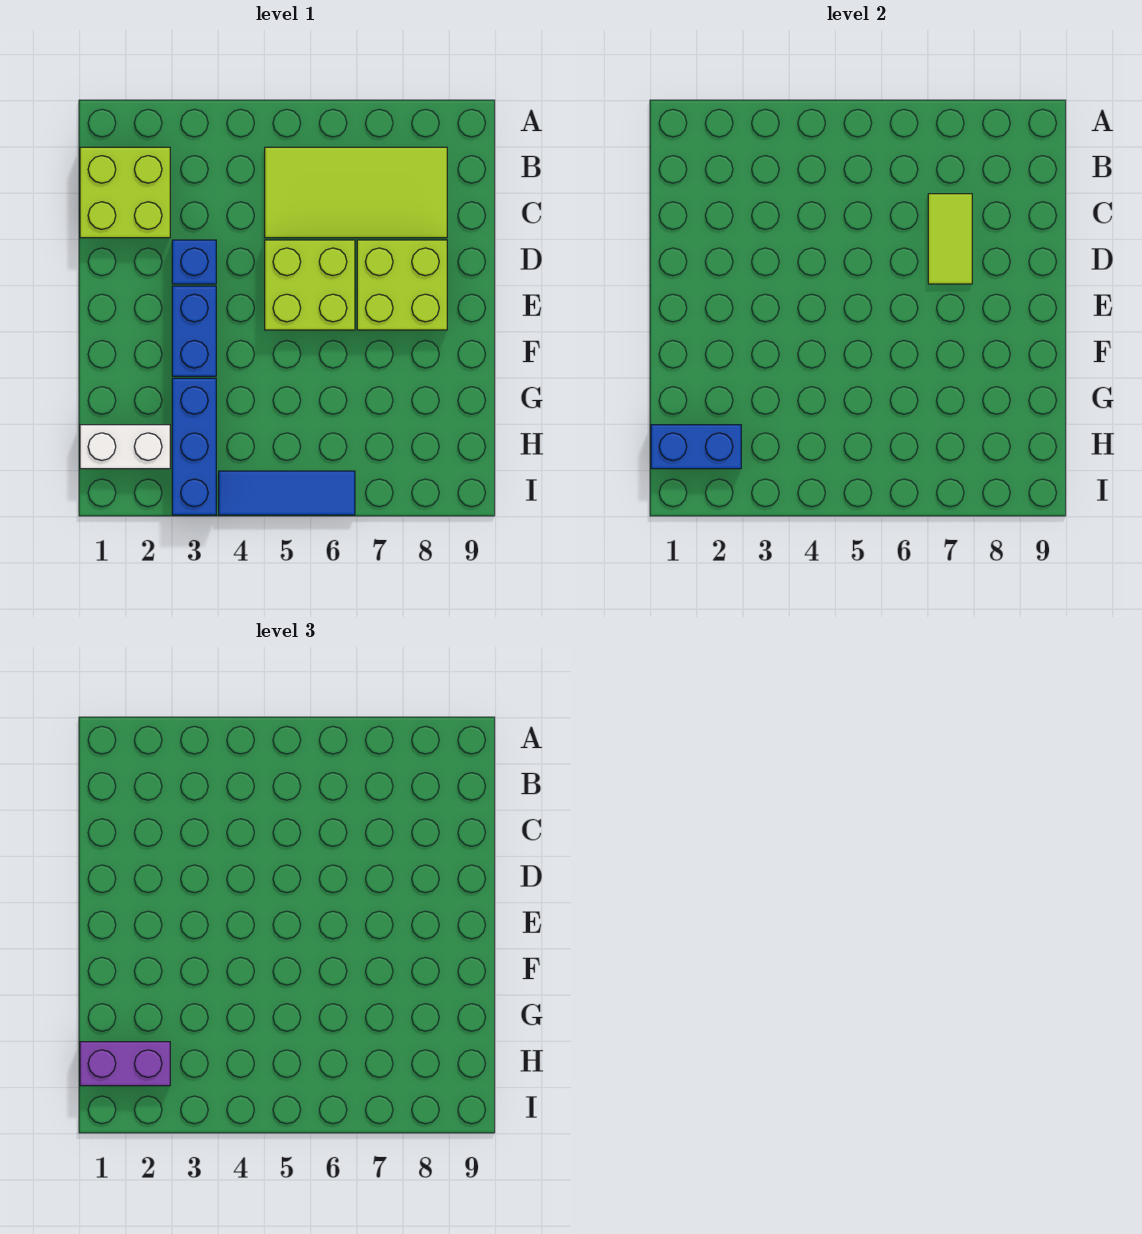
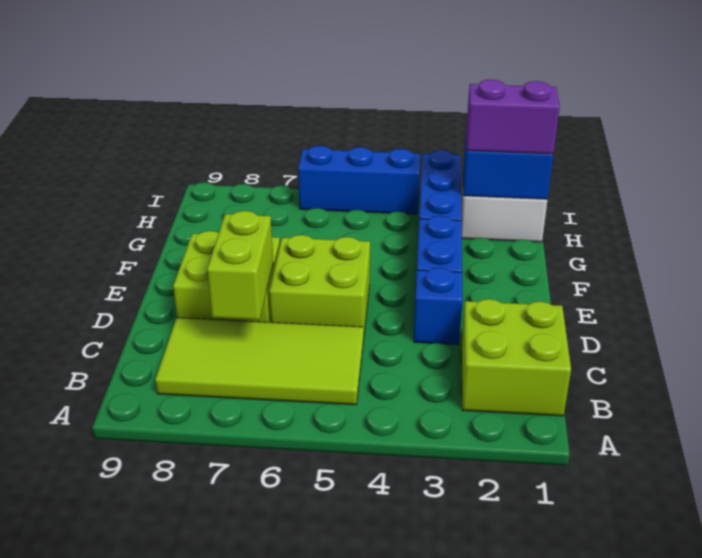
lime tile C7:D7 level 2 -> lime brick C7:D7 level 2
blue tile I4:I6 level 1 -> blue brick I4:I6 level 1

